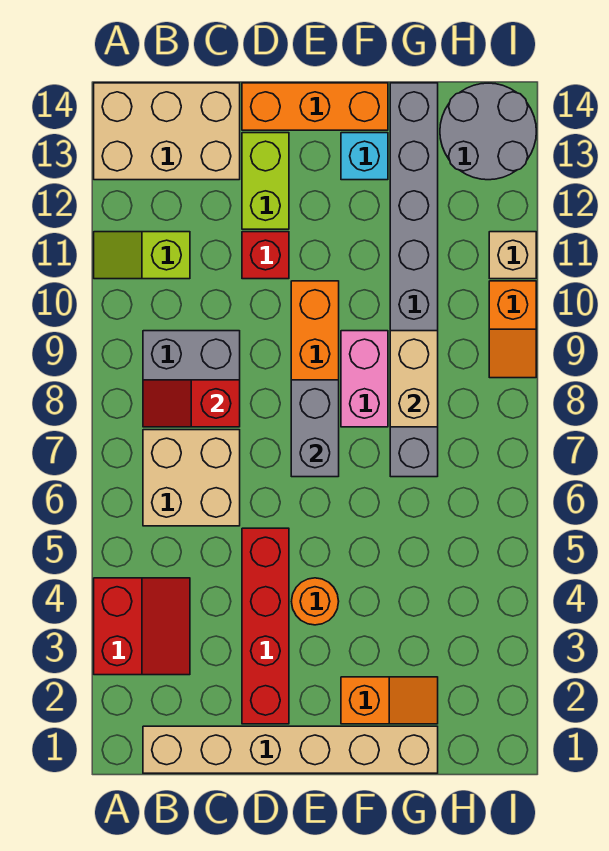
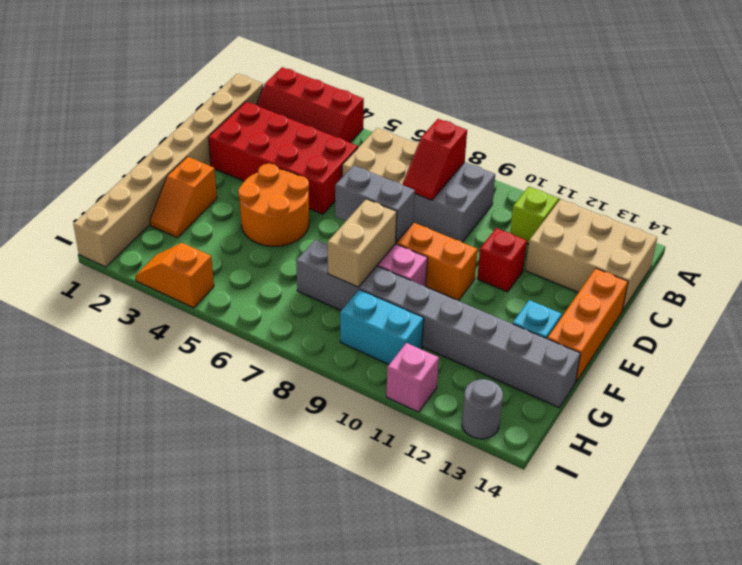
red slope A3:B4 level 1 top A -> red slope A2:B4 level 1 top A
tan brick A13:C14 level 1 -> tan brick B12:C14 level 1
tan brick B1:G1 level 1 -> tan brick B1:I1 level 1
red slope B8:C8 level 2 top C -> red slope B8:C8 level 2 top B
red brick D2:D5 level 1 -> red brick C2:D5 level 1
lime brick D12:D13 level 1 -> none
orange round brick E4 level 1 -> orange round brick E4:F5 level 1
tan brick G8:G9 level 2 -> tan brick F8:G8 level 2
none -> cyan brick H9:H10 level 1
grey round brick H13:I14 level 1 -> grey round brick I13 level 1
orange slope I9:I10 level 1 top 10 -> orange slope I3:I4 level 1 top 4
tan brick I11 level 1 -> pink brick I11 level 1

